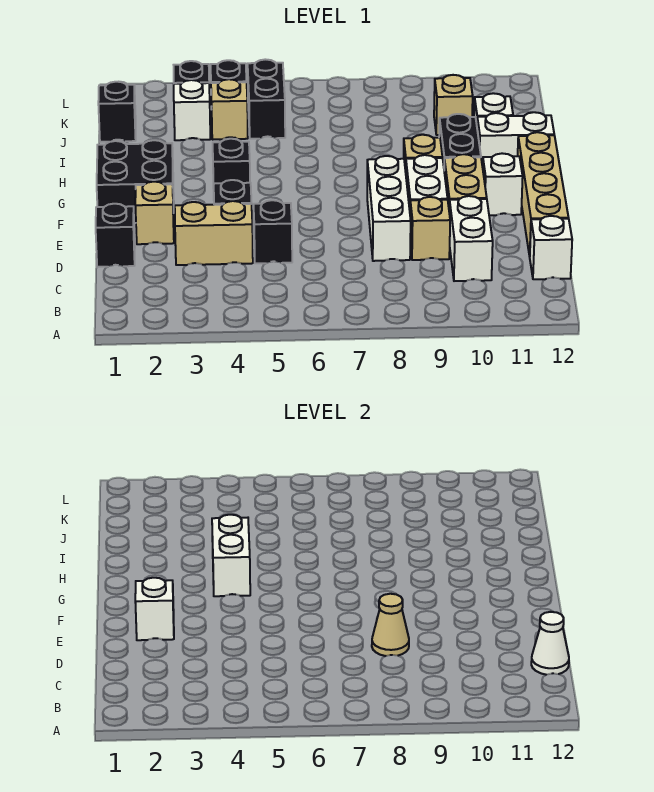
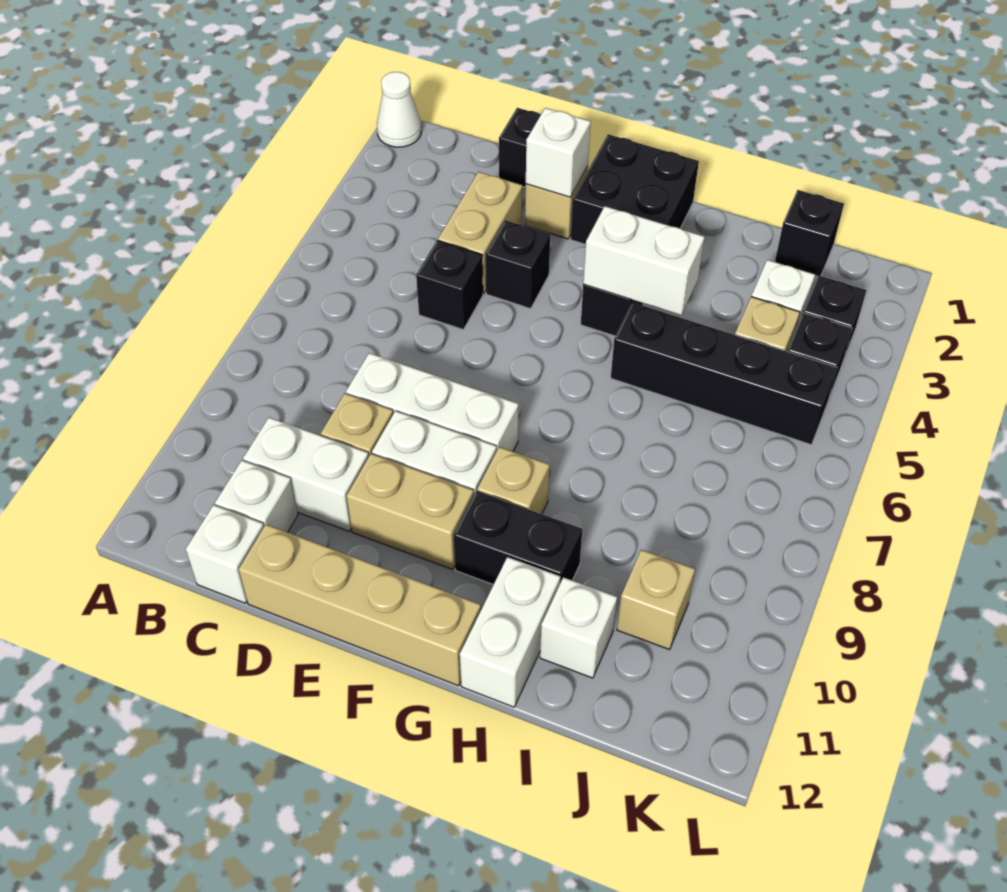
white cone C12 level 2 -> white cone A1 level 1
tan cone D8 level 2 -> none
white brick F11 level 1 -> white brick C11 level 1
black brick J5:K5 level 1 -> black brick H5:K5 level 1

